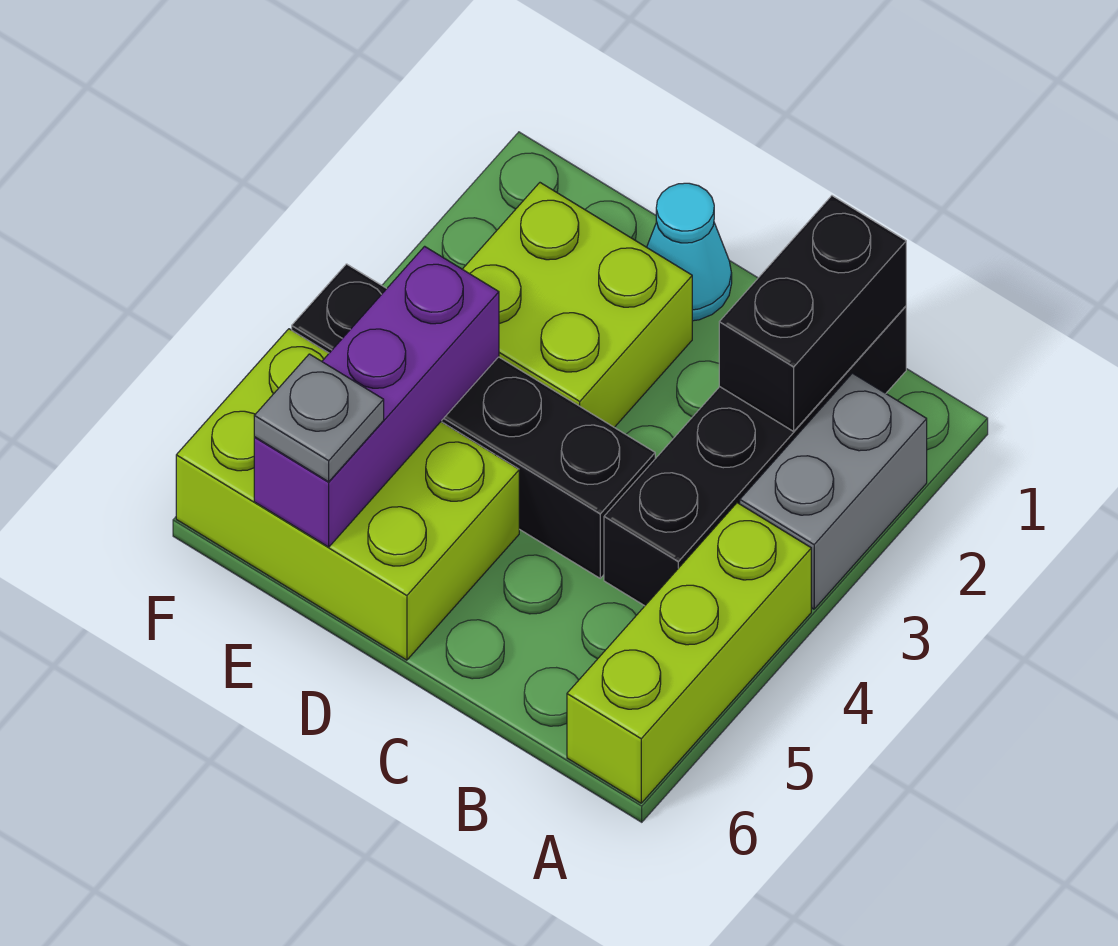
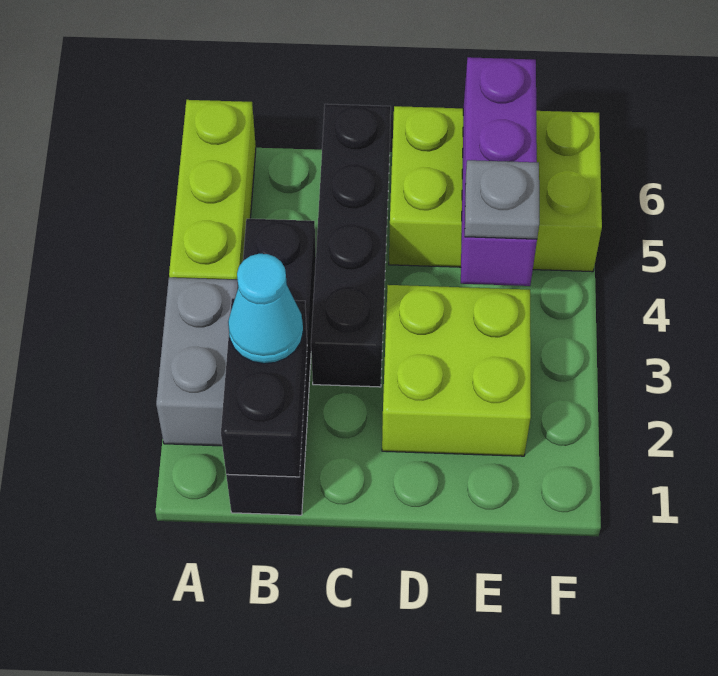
black brick C4:F4 level 1 -> black brick C3:C6 level 1
cyan cone D1 level 1 -> cyan cone B2 level 3
grey plate E6 level 3 -> grey plate E4 level 3

